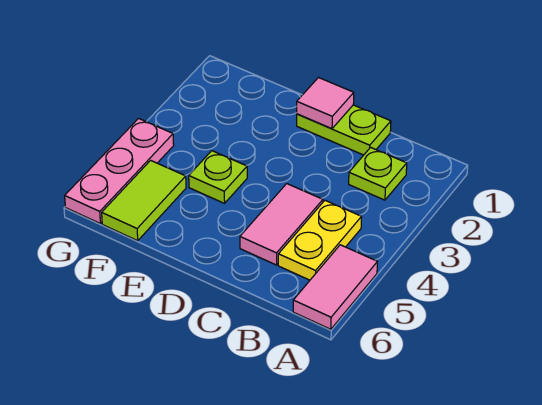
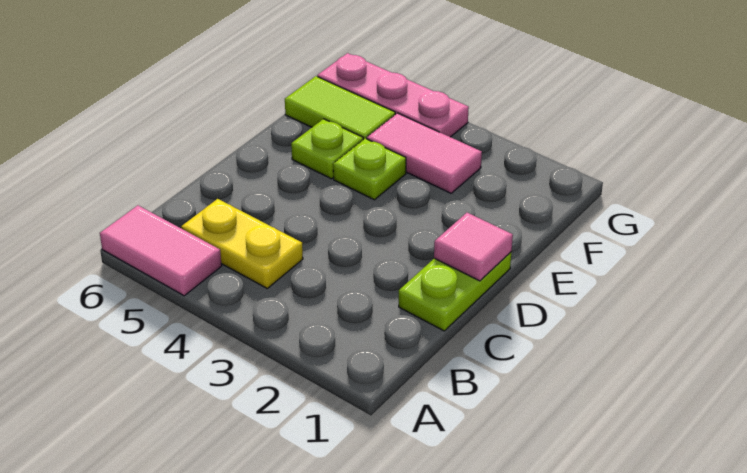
lime plate B2 level 1 -> lime plate E5 level 1
pink tile C4:C5 level 1 -> pink tile F3:F4 level 1

